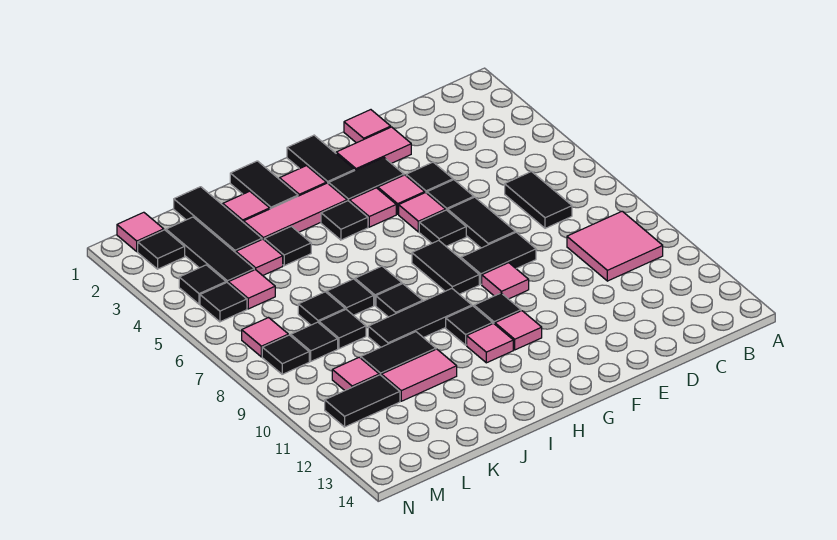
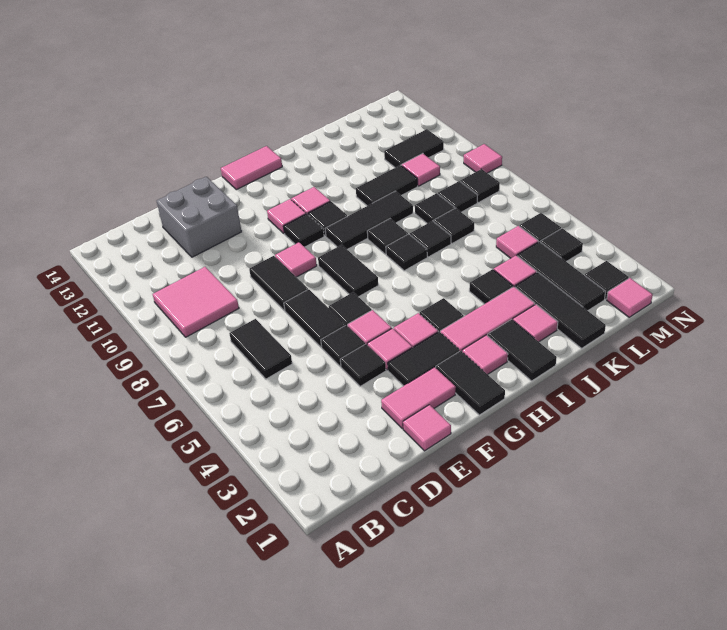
none -> grey brick D12:E13 level 1
black tile E8:F8 level 1 -> black tile E8:E9 level 1
pink tile J11:K11 level 1 -> pink tile G14:H14 level 1
pink tile M7 level 1 -> pink tile N9 level 1

